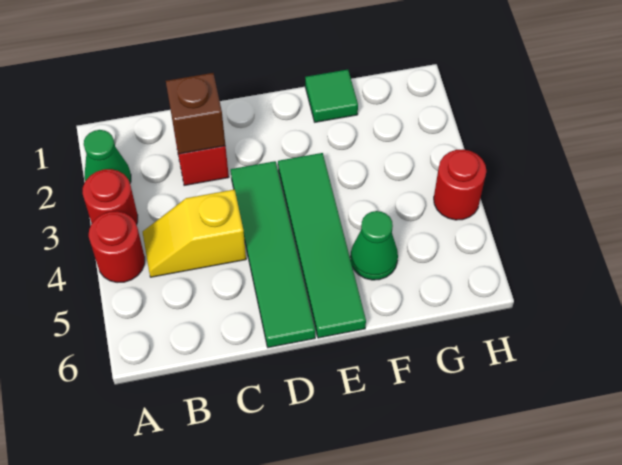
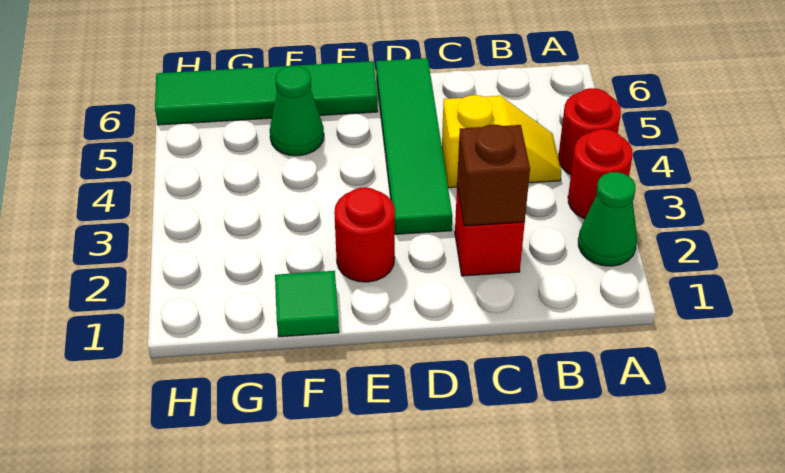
green tile E3:E6 level 1 -> green tile E6:H6 level 1
red round brick H4 level 1 -> red round brick E2 level 1

